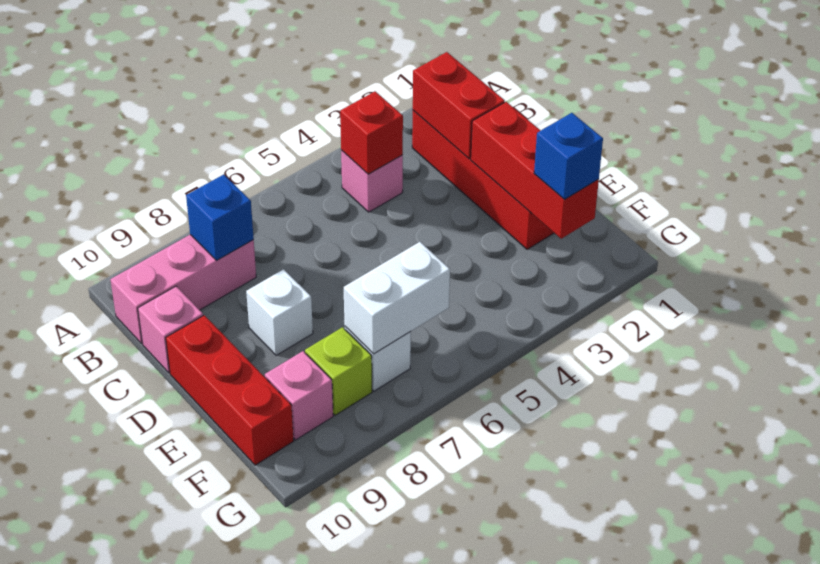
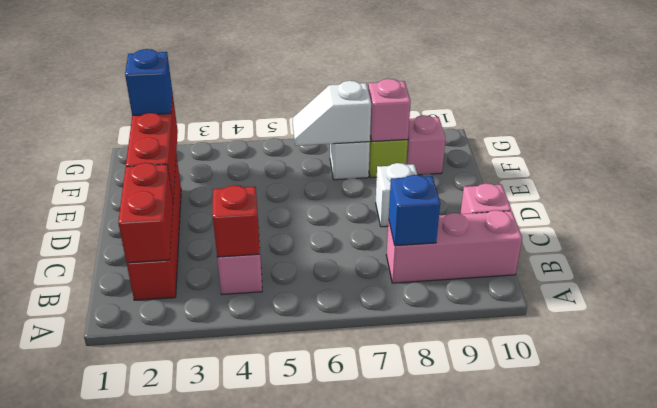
red brick D10:F10 level 1 -> none
white brick F6:F7 level 2 -> white slope F6:F7 level 2 top 7
none -> pink brick F8 level 2

